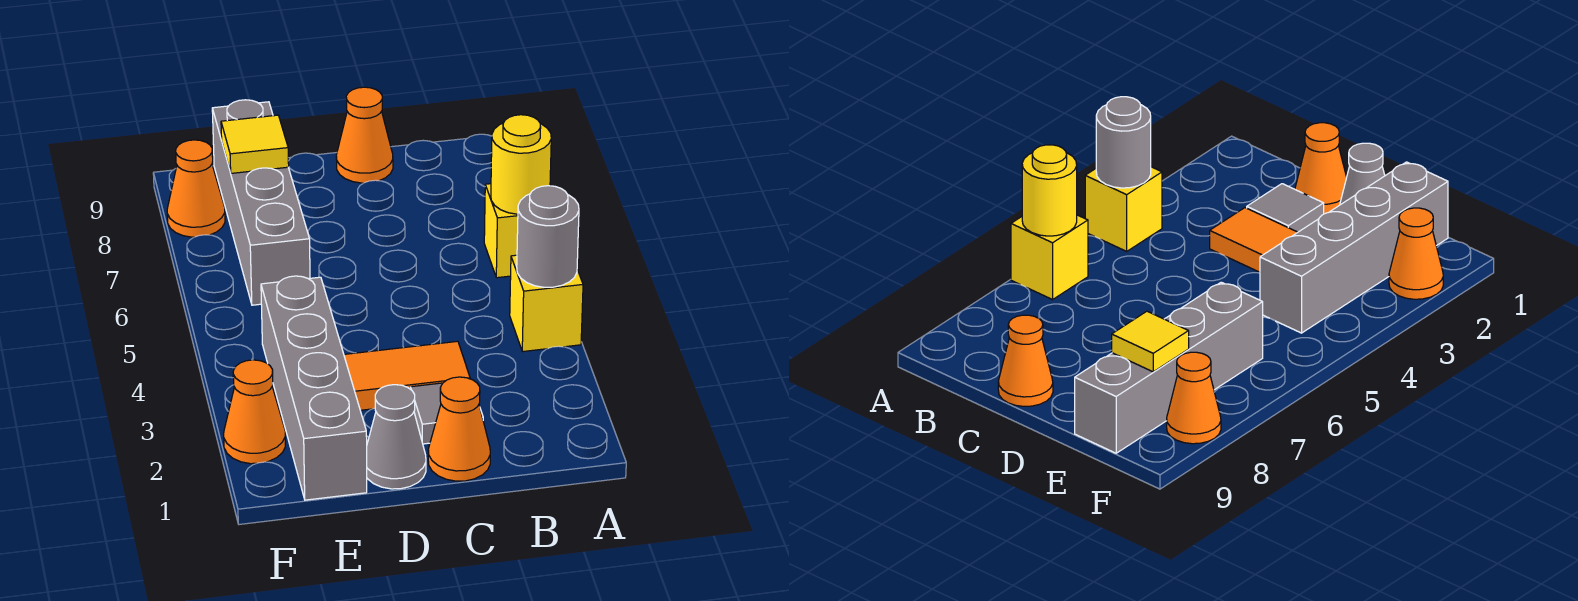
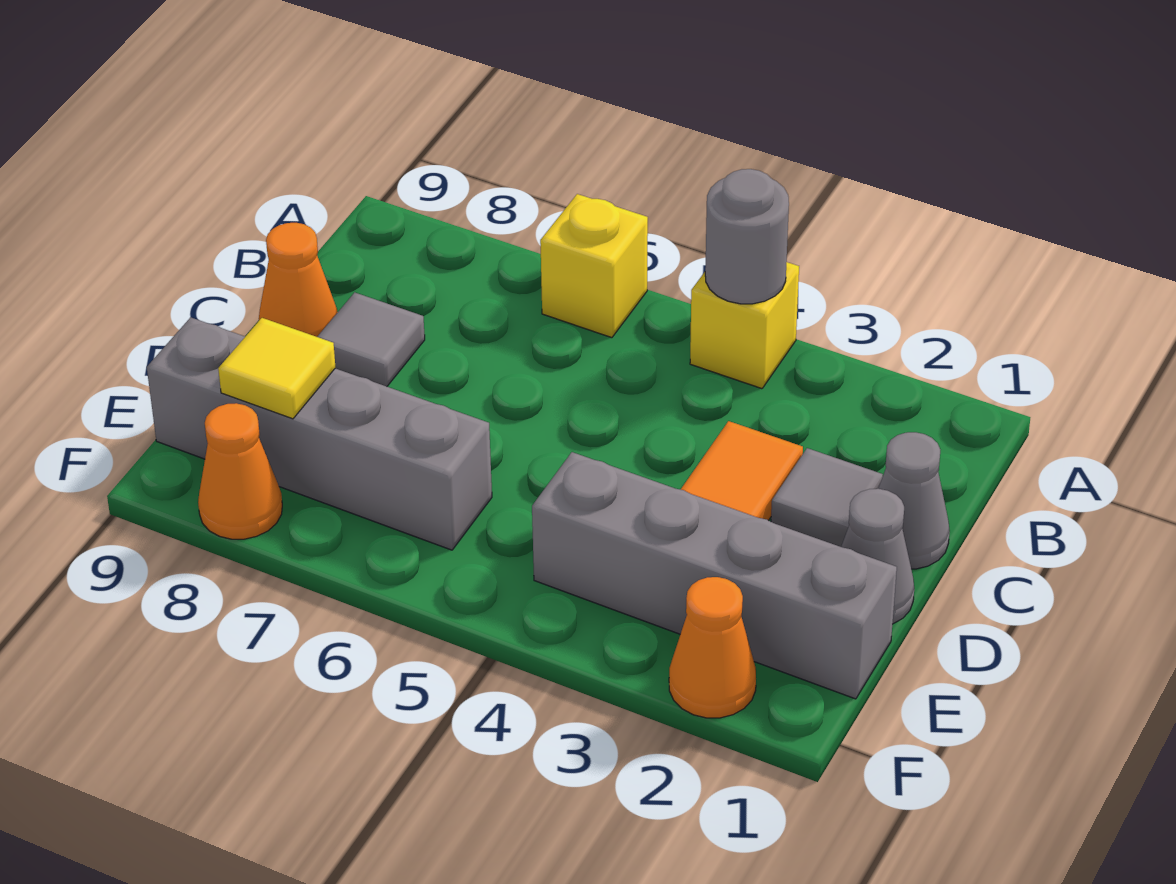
yellow round brick A6 level 2 -> none
orange cone C1 level 1 -> grey cone C1 level 1
none -> grey tile C8 level 1

